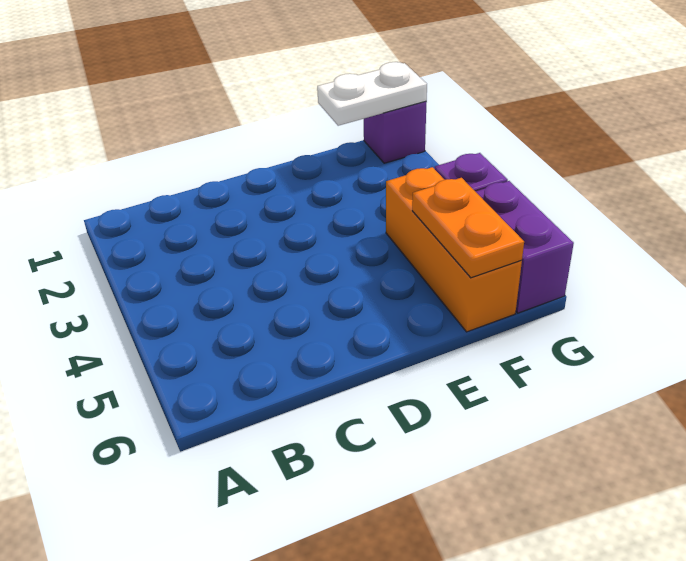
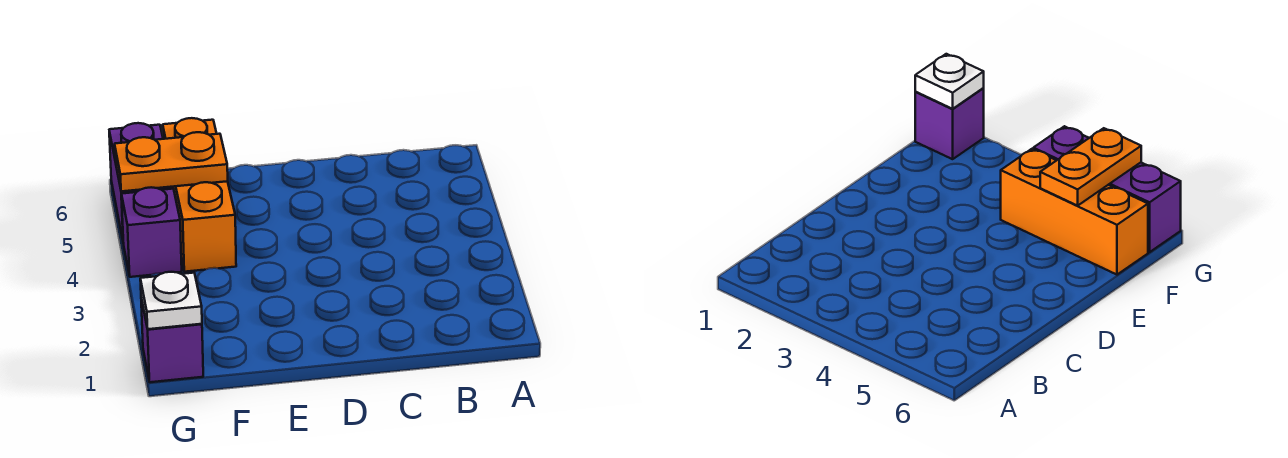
white plate F1:G1 level 2 -> white plate G1 level 2
orange plate F5:F6 level 2 -> orange plate F5:G5 level 2

